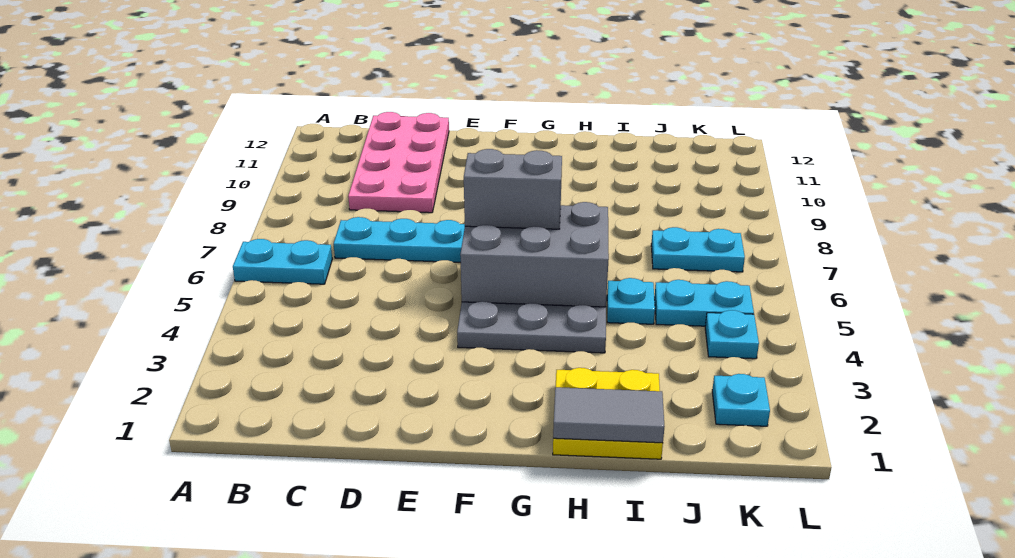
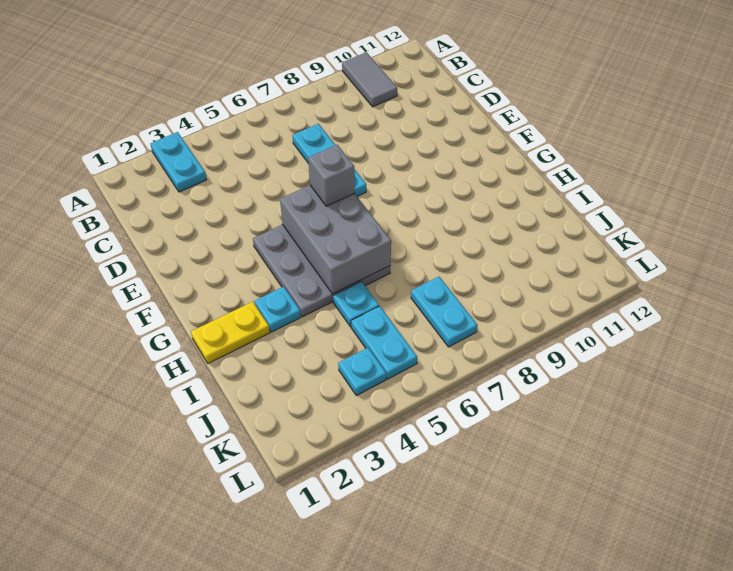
cyan plate A6:B6 level 1 -> cyan plate A3:B3 level 1
pink plate C9:D12 level 1 -> none
grey brick F6:G6 level 3 -> grey brick F6 level 3
yellow plate H1:I2 level 1 -> yellow plate H1:H2 level 1
grey tile H1:I1 level 2 -> grey tile A10:B10 level 1
cyan plate K2 level 1 -> cyan plate H3 level 1

